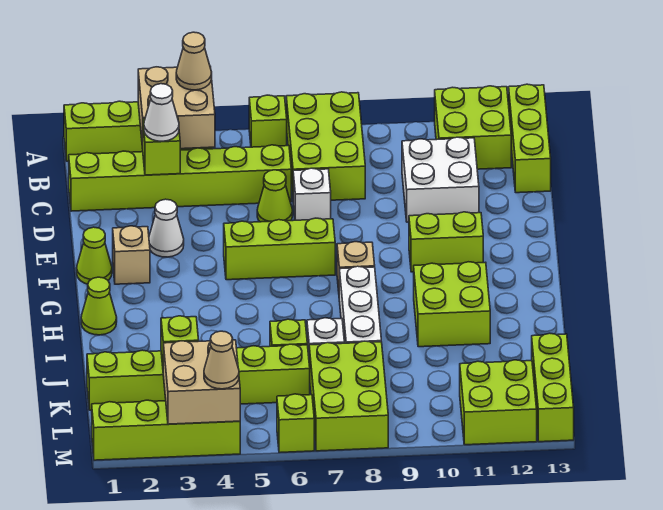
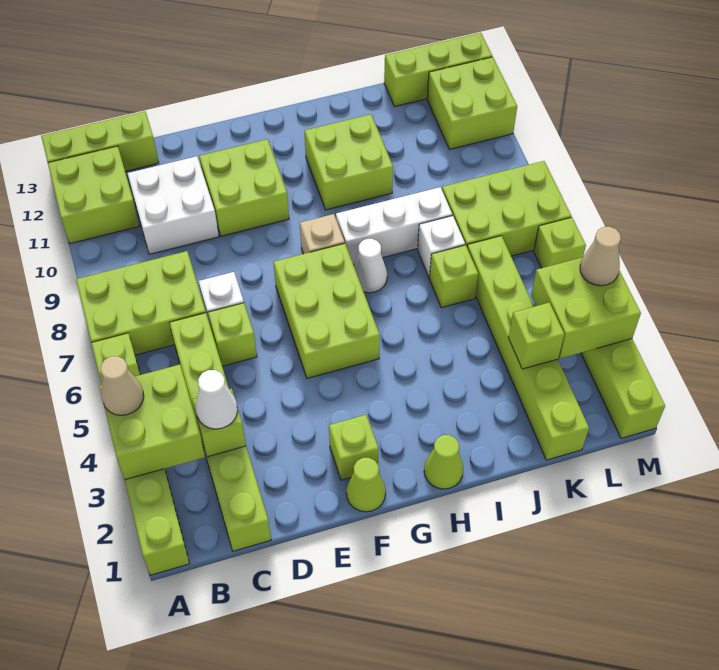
tan brick A3:B4 level 2 -> lime brick A3:B4 level 2
lime cone D6 level 1 -> lime brick D6 level 1
white cone E3 level 1 -> white cone H7 level 1
tan brick F2 level 1 -> lime brick F2 level 1
lime brick F5:F7 level 1 -> lime brick F5:G7 level 1
lime brick F10:F11 level 1 -> lime brick E10:F11 level 1
tan brick L3:M4 level 2 -> lime brick L3:M4 level 2

